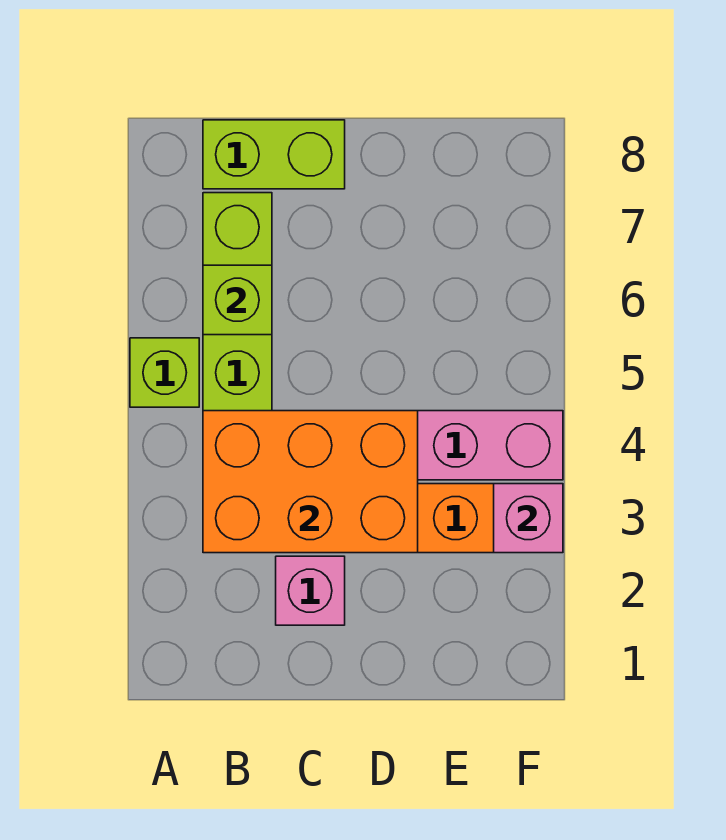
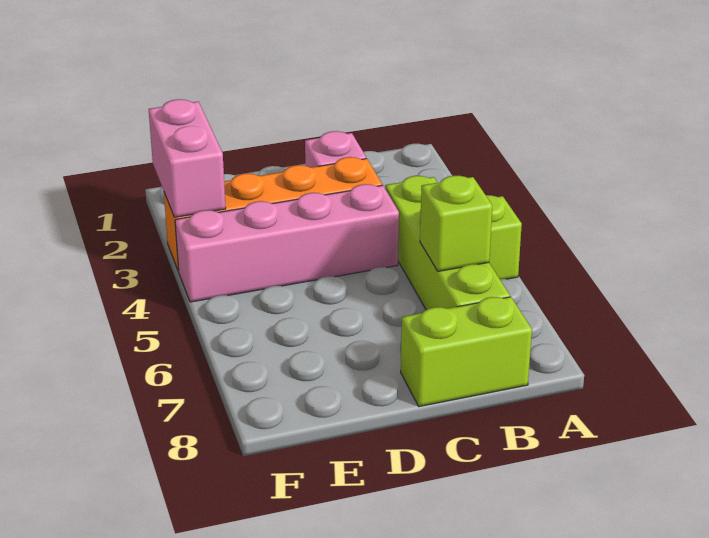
orange brick B3:D4 level 2 -> none
pink brick F3 level 2 -> pink brick F2:F3 level 2

